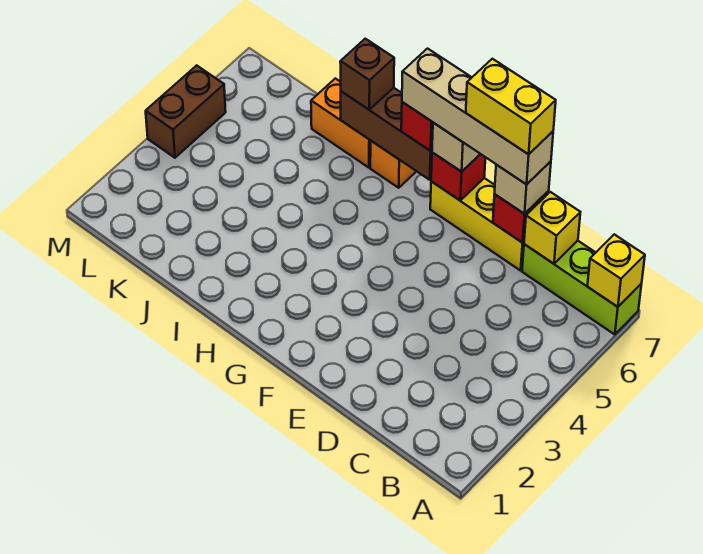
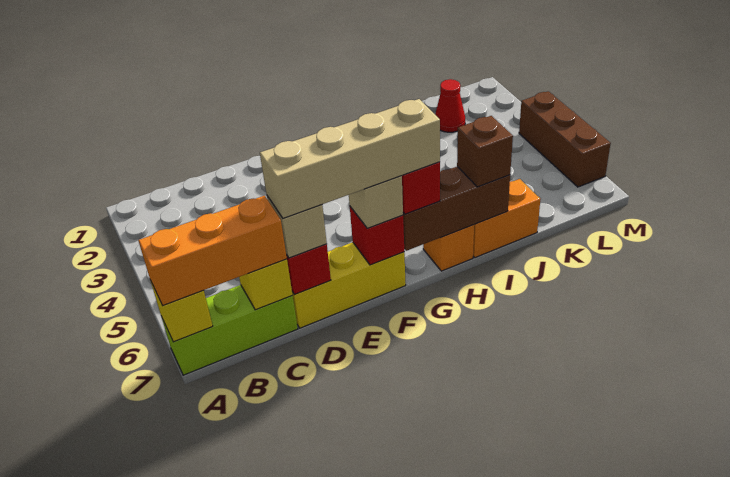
none -> orange brick A7:C7 level 3
yellow brick D7:E7 level 5 -> none
none -> red cone K2 level 1
brown brick M4:M5 level 1 -> brown brick M4:M6 level 1

